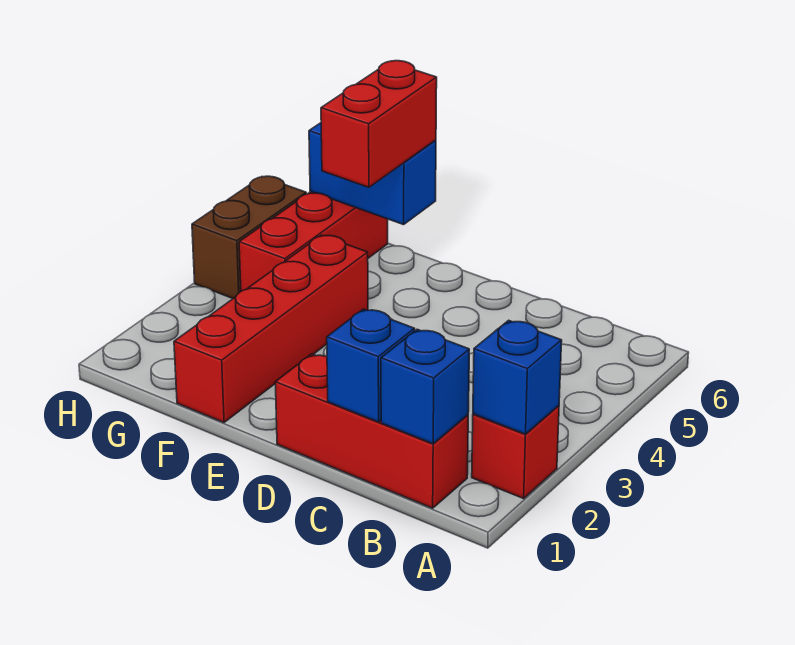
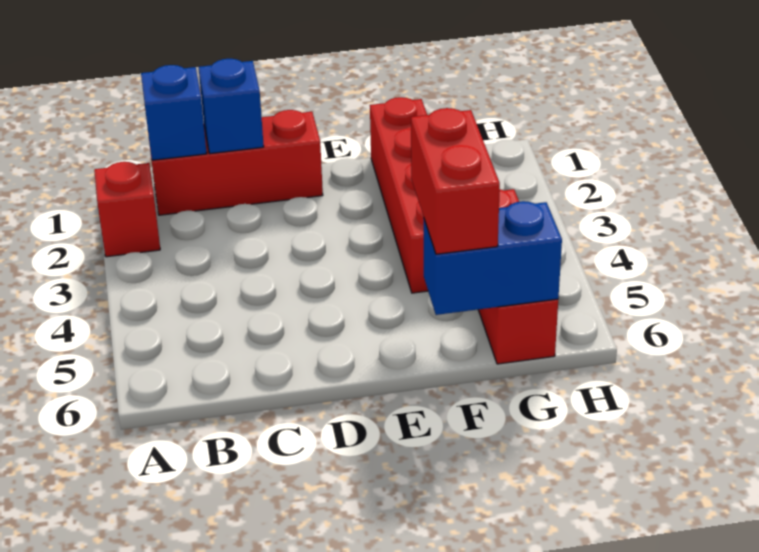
blue brick A2 level 2 -> none
brown brick H4:H5 level 1 -> none

